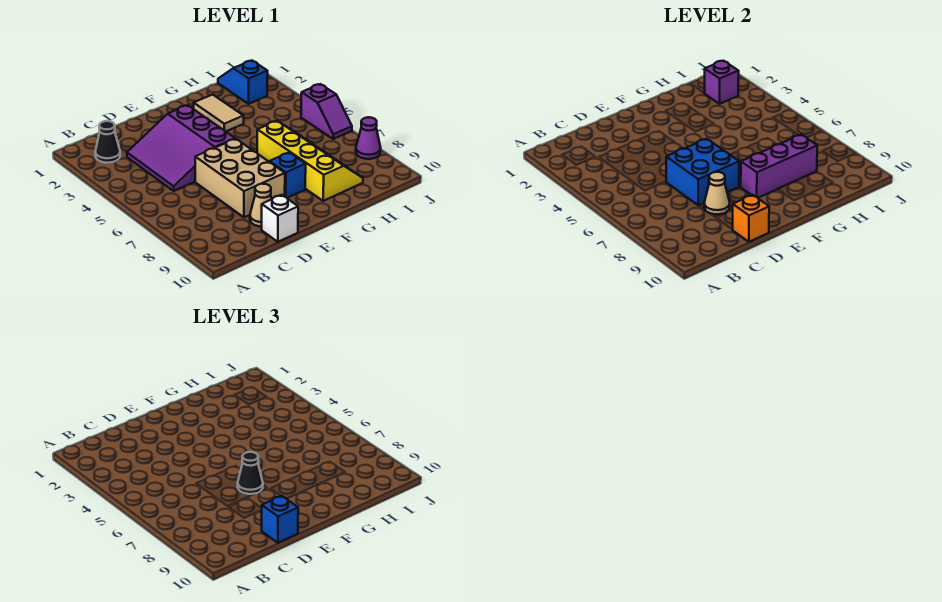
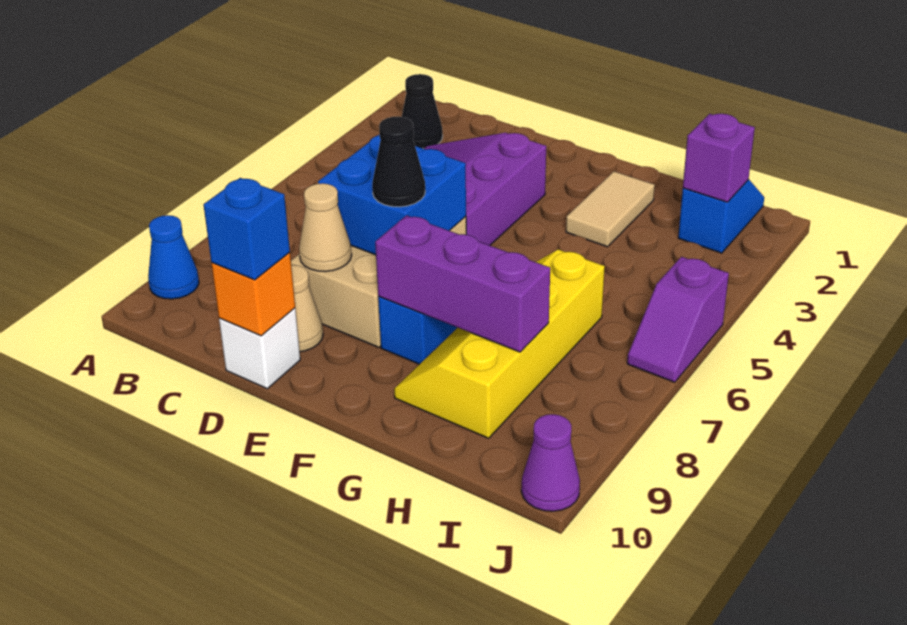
none -> blue cone A9 level 1
yellow slope G6:H9 level 1 top G -> yellow slope G6:H9 level 1 top H
purple cone J8 level 1 -> purple cone J10 level 1

